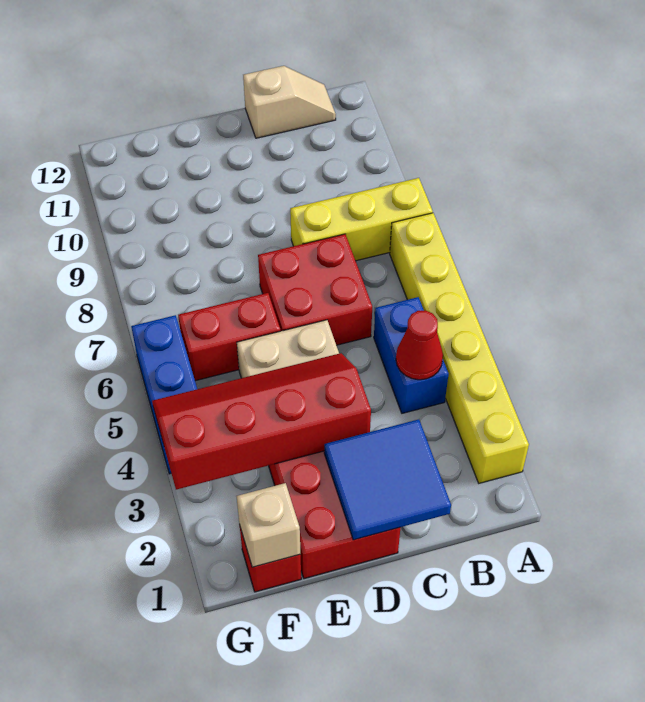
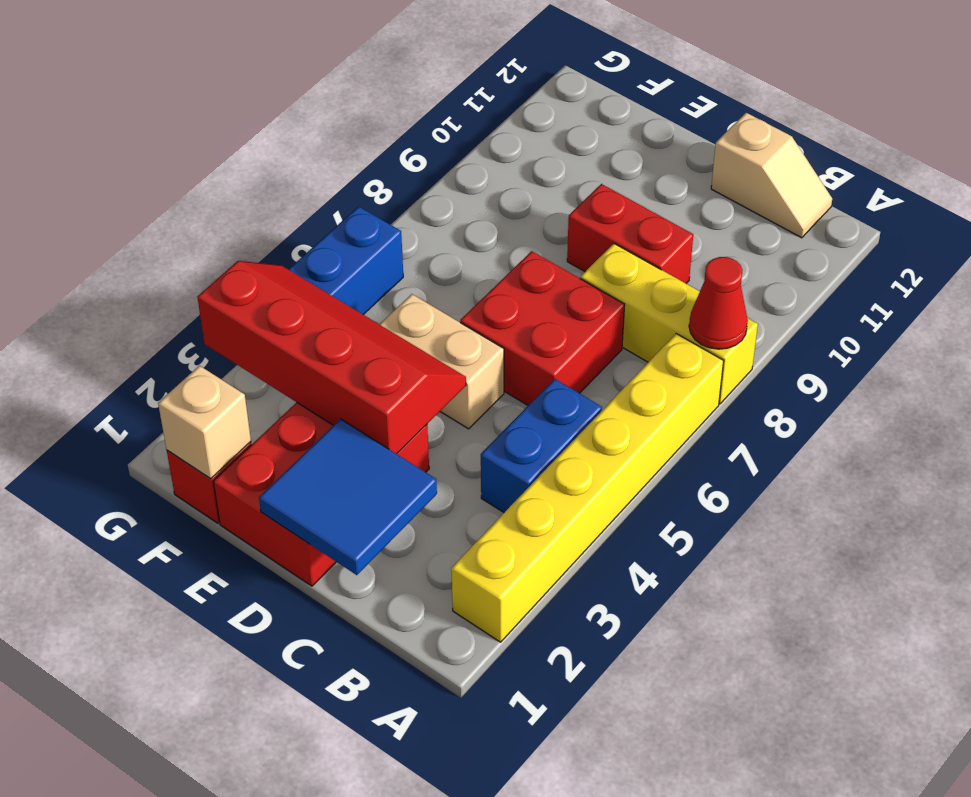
red cone B4 level 2 -> red cone A8 level 2
red brick E6:F6 level 1 -> red brick C9:D9 level 1

